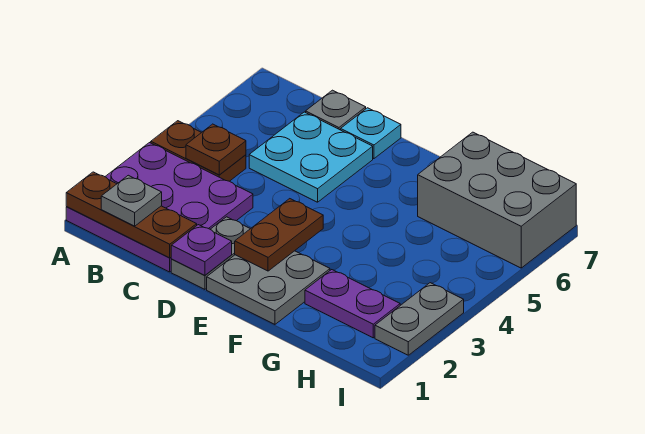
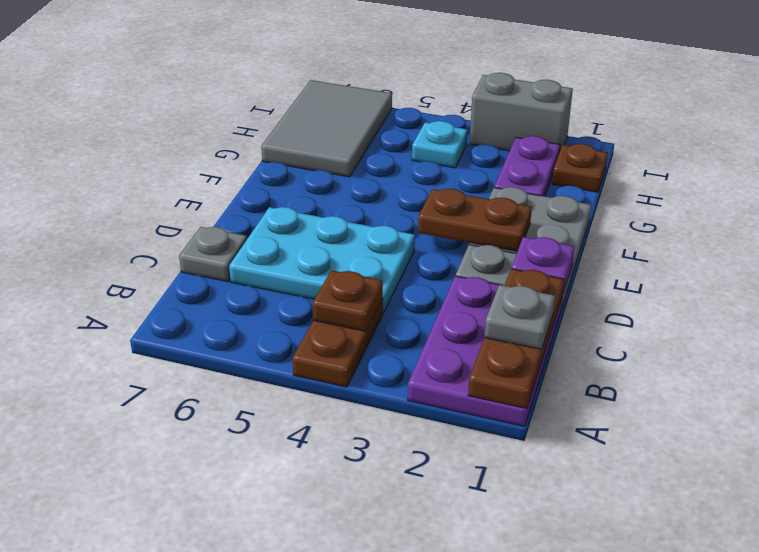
purple plate A1:C3 level 1 -> purple plate A1:C2 level 1
cyan plate C5:D6 level 1 -> cyan plate C4:D6 level 1
cyan plate D7 level 1 -> cyan plate H4 level 1
grey brick G6:I7 level 1 -> grey tile G6:I7 level 1
none -> brown plate H1 level 1
grey plate I2:I3 level 1 -> grey brick I2:I3 level 1

